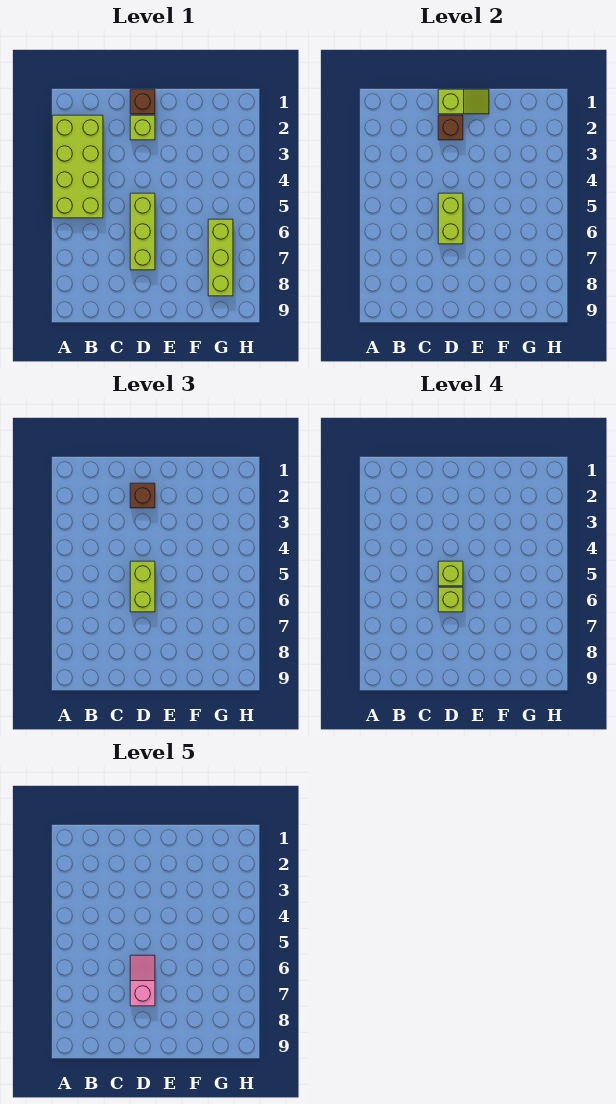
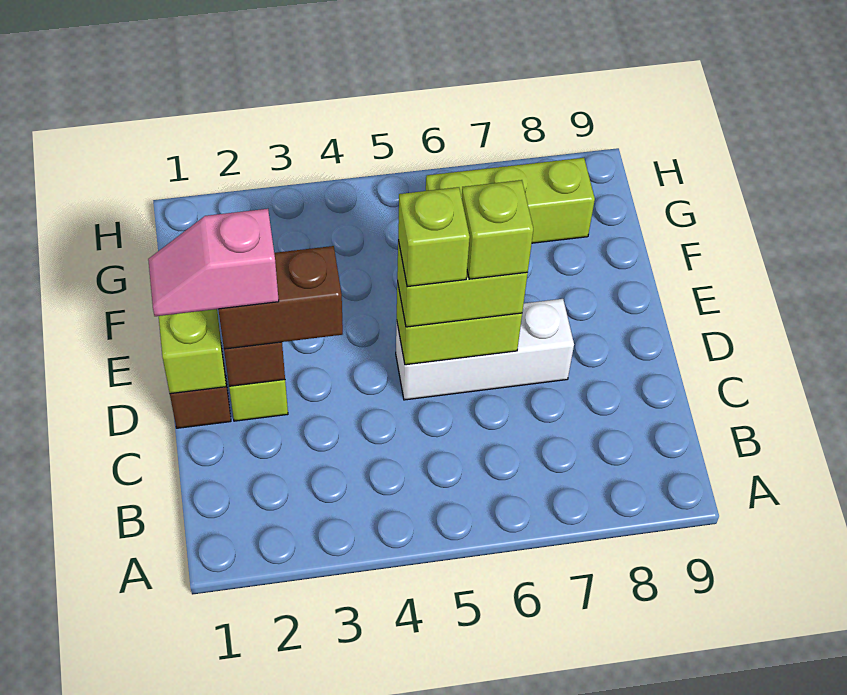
lime brick A2:B5 level 1 -> none
brown brick D2 level 3 -> brown brick D2:D3 level 3
lime brick D5:D7 level 1 -> white brick D5:D7 level 1
pink slope D6:D7 level 5 top 7 -> pink slope D1:D2 level 4 top 2

